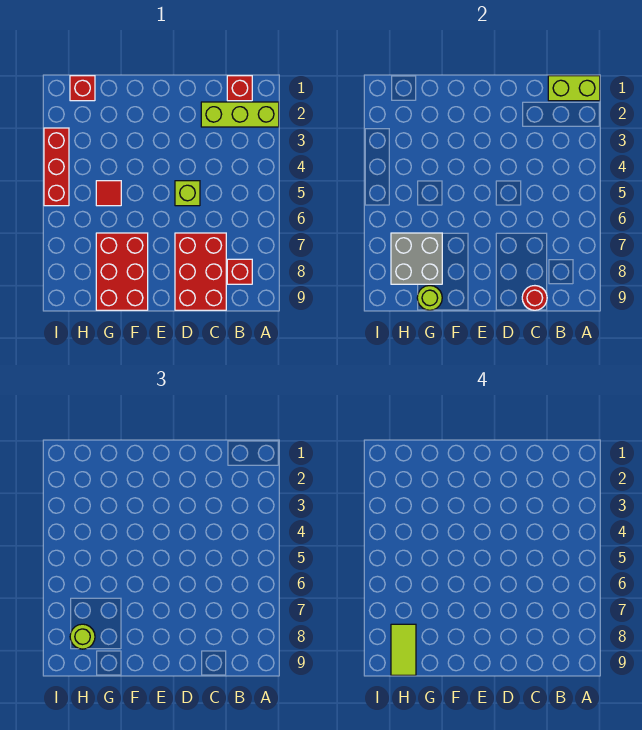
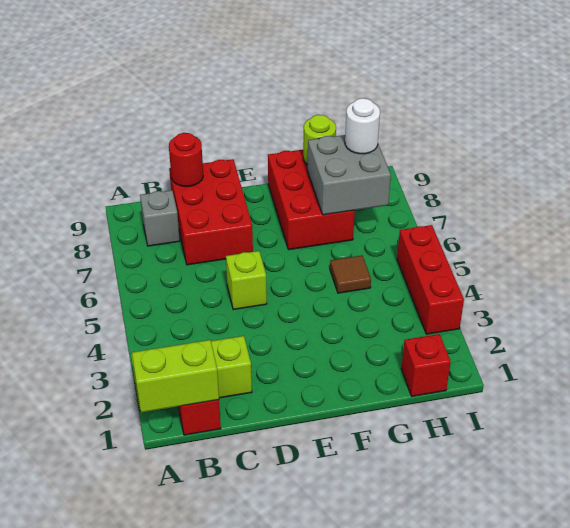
red brick B8 level 1 -> grey brick B8 level 1
red tile G5 level 1 -> brown tile G5 level 1
lime round brick H8 level 3 -> white round brick H8 level 3
lime tile H8:H9 level 4 -> none

